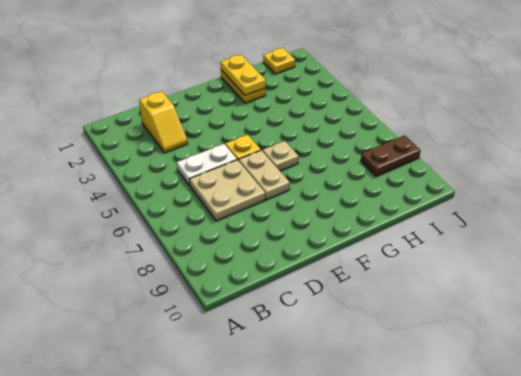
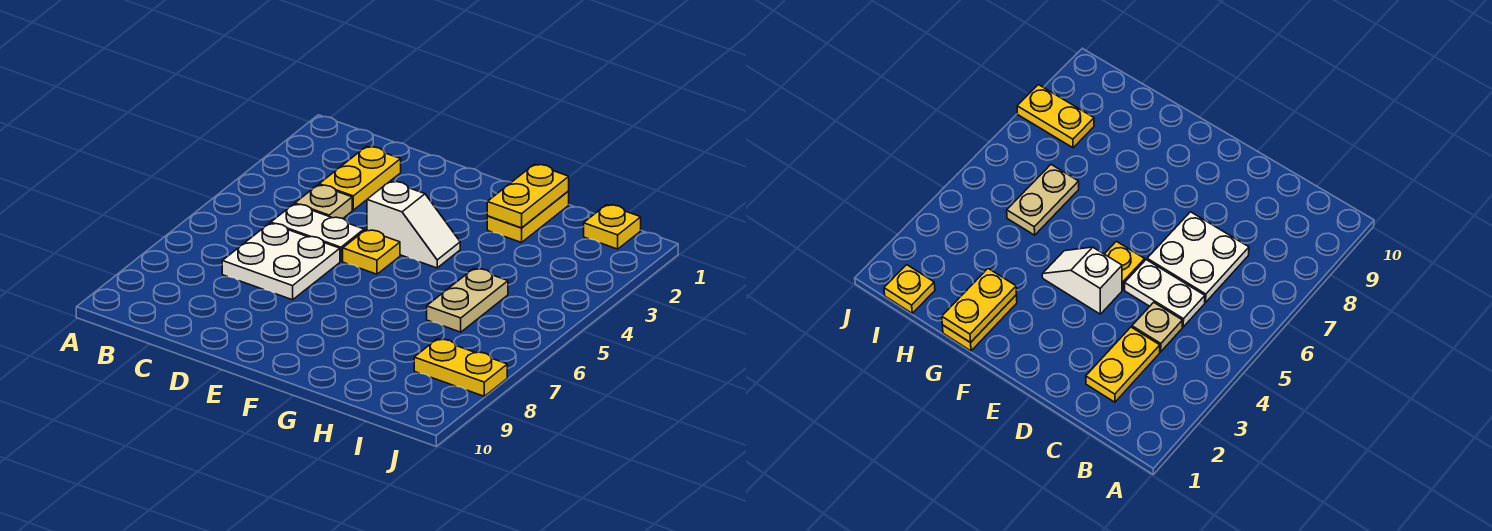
yellow slope C2:C3 level 1 top 2 -> yellow plate C2:C3 level 1
tan plate C6:D7 level 1 -> white plate C6:D7 level 1
none -> white slope E4:F4 level 1 top E
tan plate E6:E7 level 1 -> tan plate H5:H6 level 1
tan plate F6 level 1 -> tan plate C4 level 1
brown plate I8:J8 level 1 -> yellow plate I8:J8 level 1

